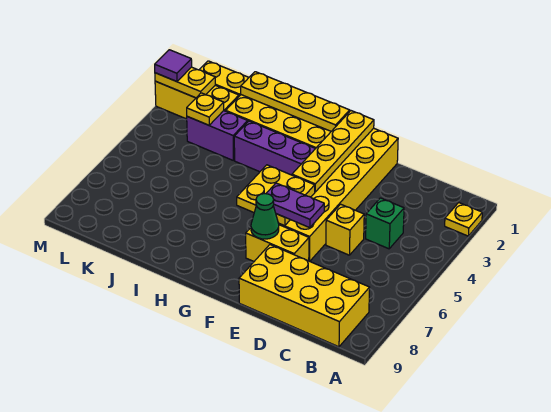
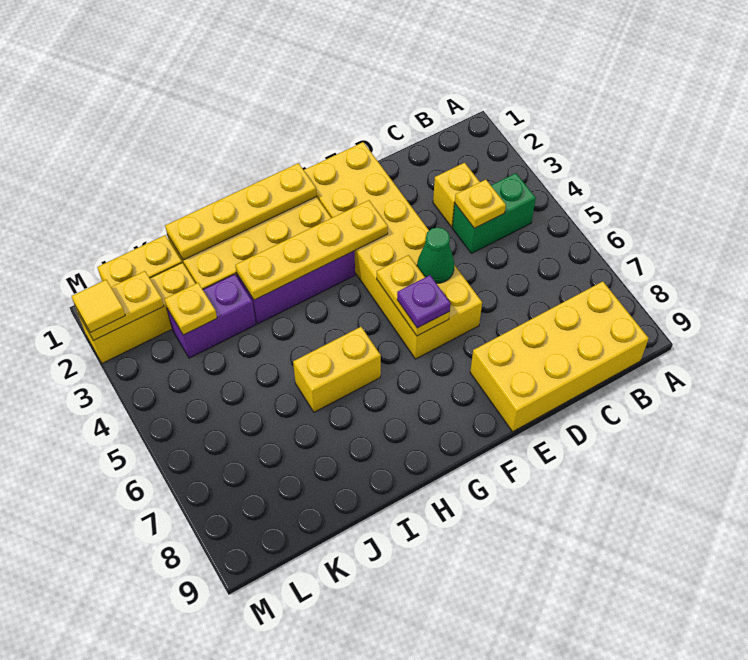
yellow plate A2 level 1 -> yellow plate C4 level 2
green brick C4 level 1 -> green brick B4:C4 level 1
yellow brick D5 level 1 -> yellow brick C3 level 1
purple plate E6:F6 level 3 -> purple plate F6 level 3
yellow brick E7:F7 level 1 -> yellow brick H6:I6 level 1
yellow plate F1:F4 level 2 -> yellow plate F3:I3 level 2
yellow plate F5:G6 level 2 -> yellow plate F5:F6 level 2
green cone F7 level 2 -> green cone E5 level 2
purple tile M2 level 3 -> yellow tile M2 level 3

